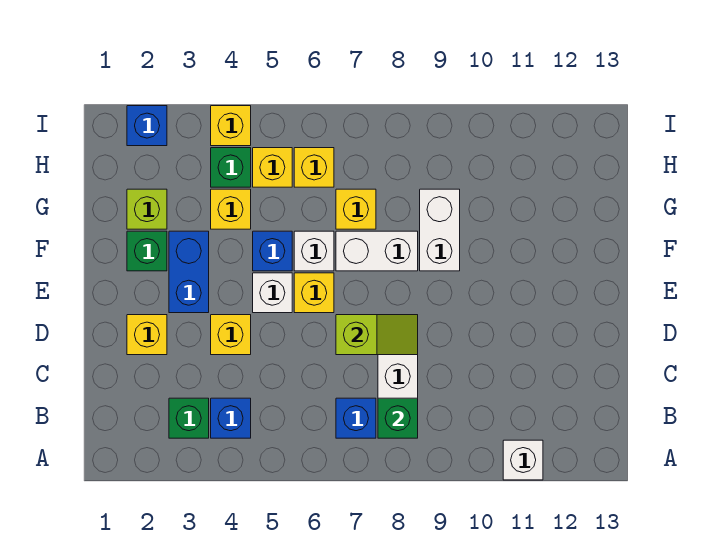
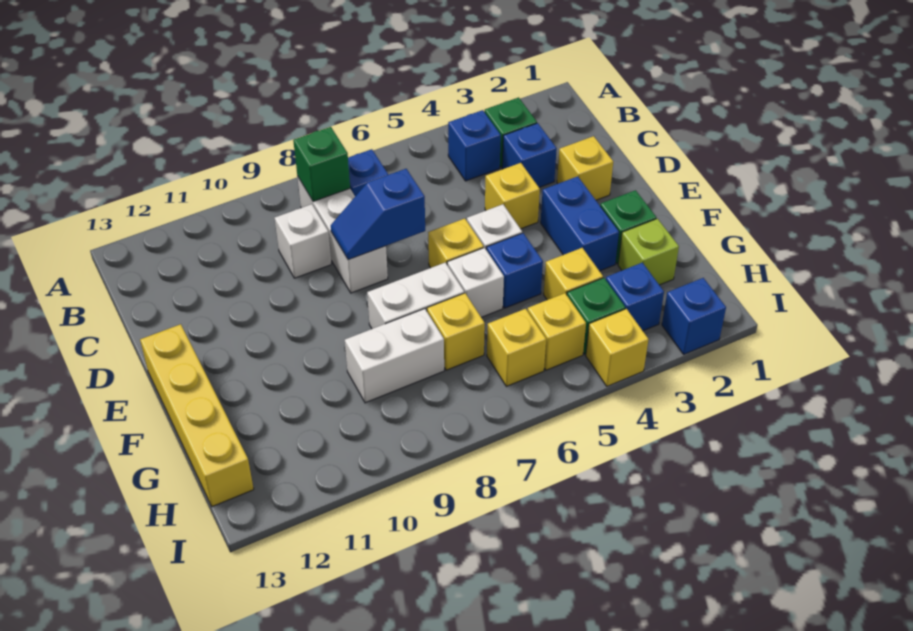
white brick A11 level 1 -> white brick C9 level 1
none -> blue brick C3 level 1
lime slope D7:D8 level 2 top 7 -> blue slope D7:D8 level 2 top 7
none -> yellow brick E13:H13 level 1
white brick F9:G9 level 1 -> white brick G8:G9 level 1
none -> blue brick H3 level 1

